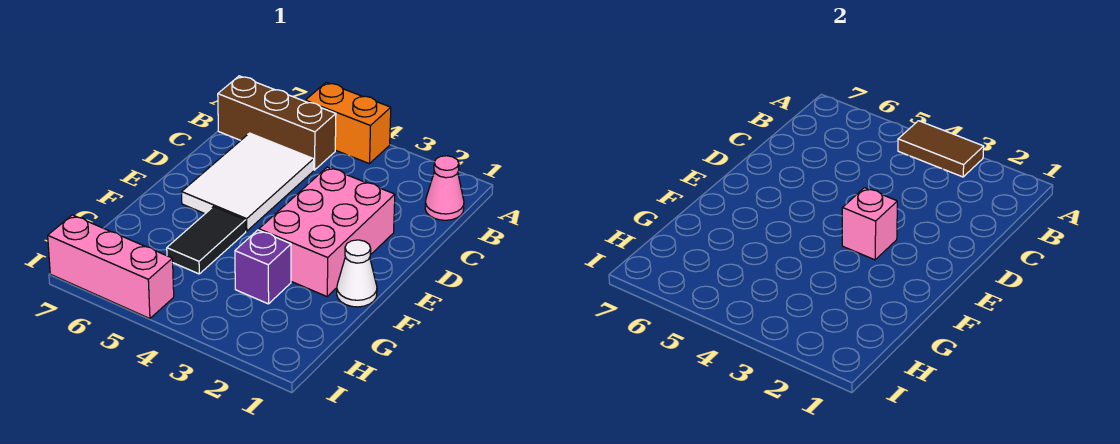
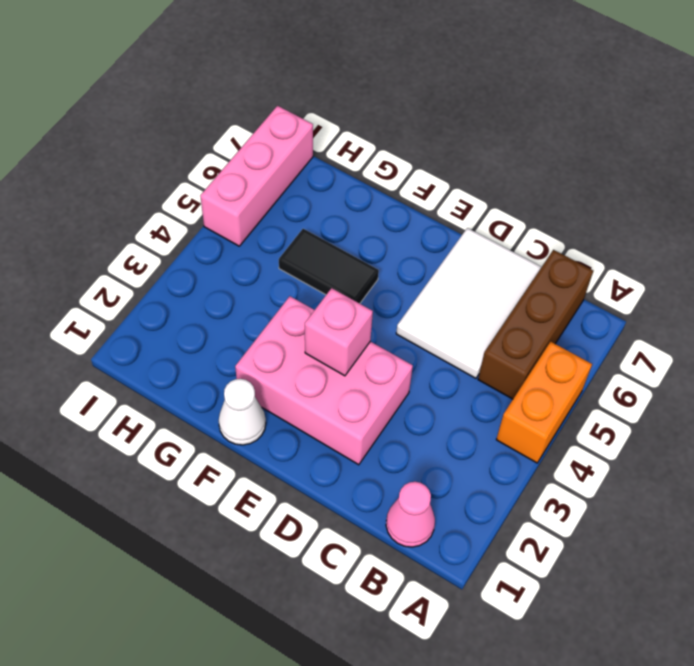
brown tile A3:A4 level 2 -> none
white tile C5:E6 level 1 -> white tile C5:D7 level 1
purple brick G3 level 1 -> none

